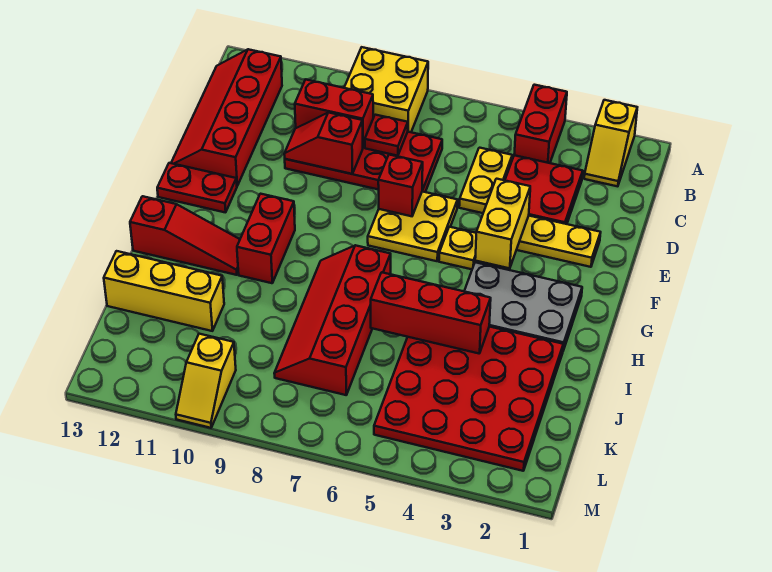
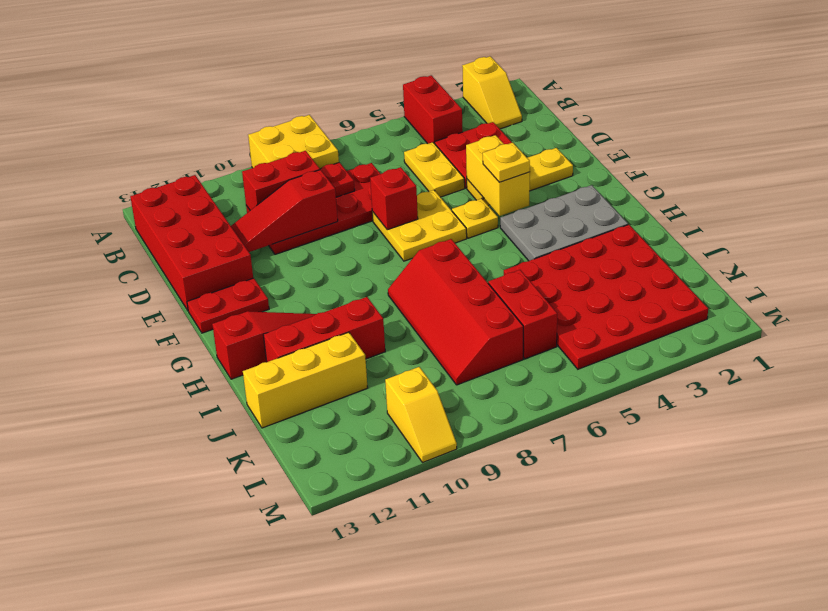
red slope B12:E13 level 1 top 12 -> red brick B12:E13 level 1
red slope D9:D10 level 2 top 9 -> red slope D9:D11 level 2 top 9
none -> yellow plate F4 level 3
red brick G10:H10 level 1 -> red brick J6:K6 level 1
red brick I4:I6 level 2 -> red brick I10:I12 level 1

